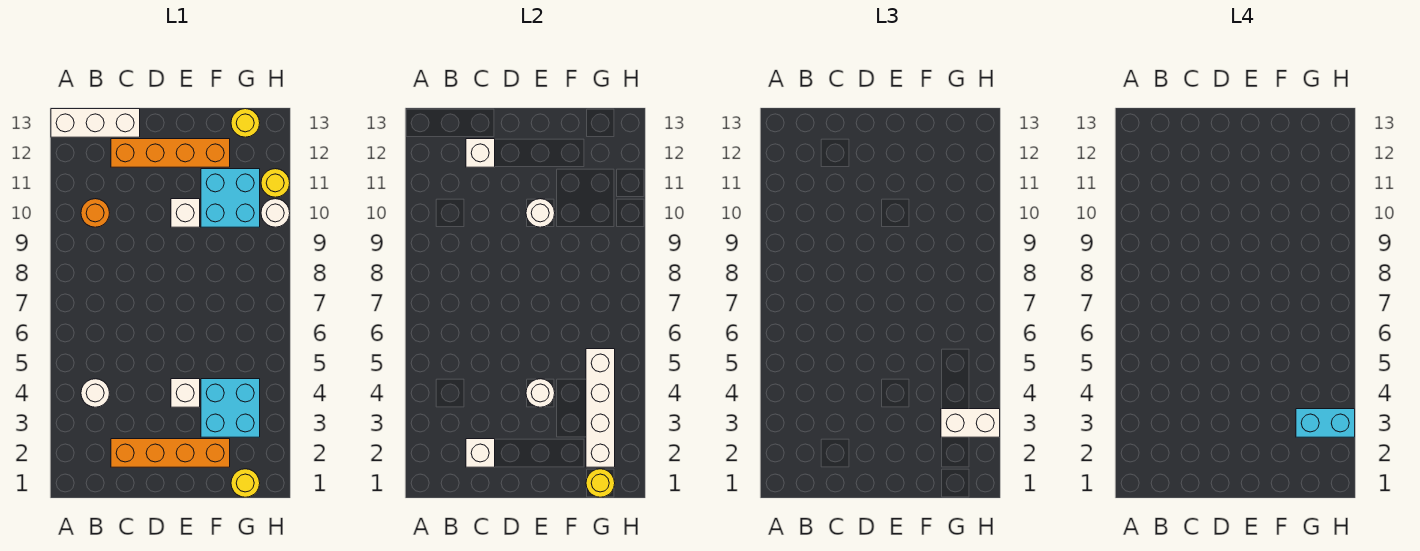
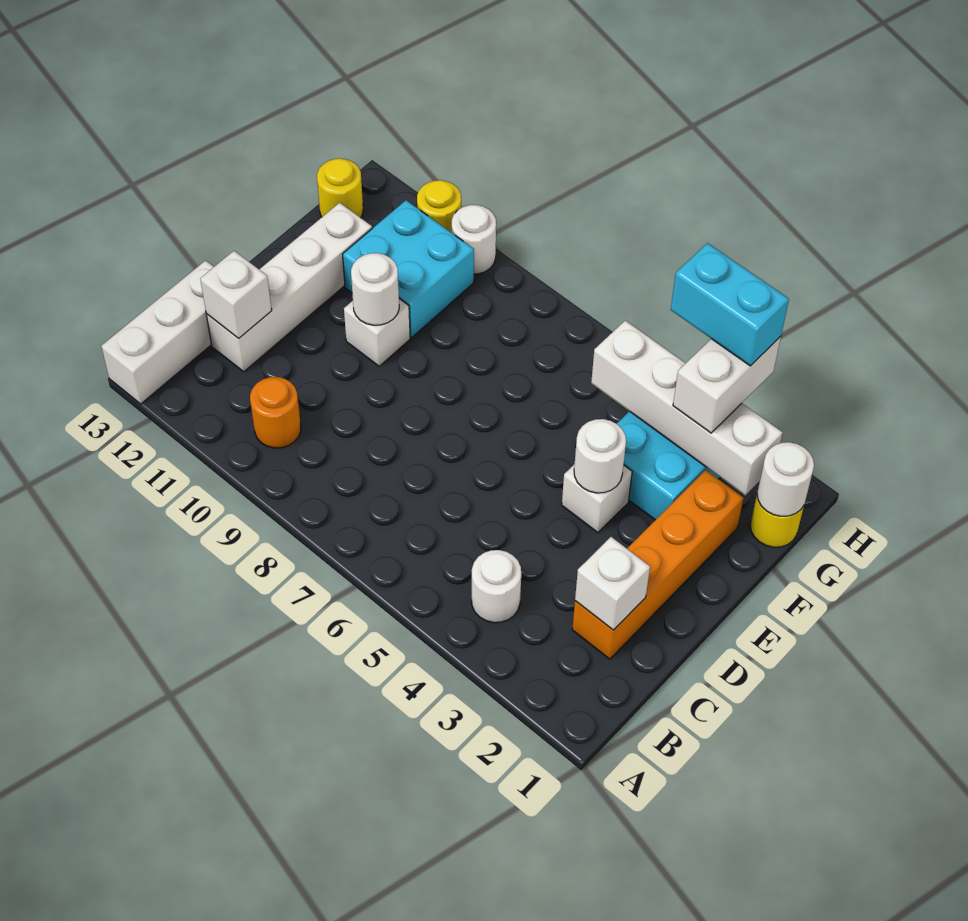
orange brick C12:F12 level 1 -> white brick C12:F12 level 1
yellow round brick G1 level 2 -> white round brick G1 level 2
cyan brick G3:H3 level 4 -> cyan brick H3:H4 level 4

